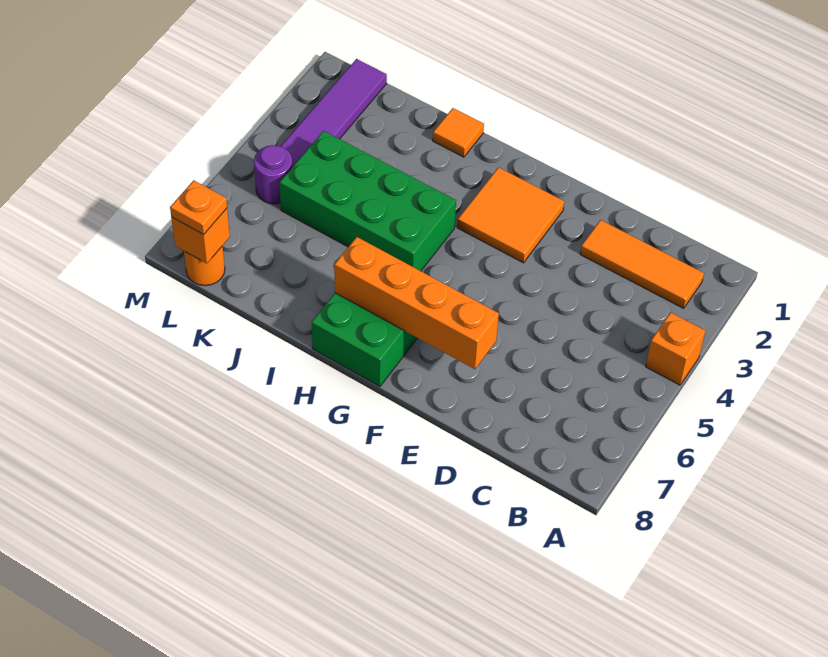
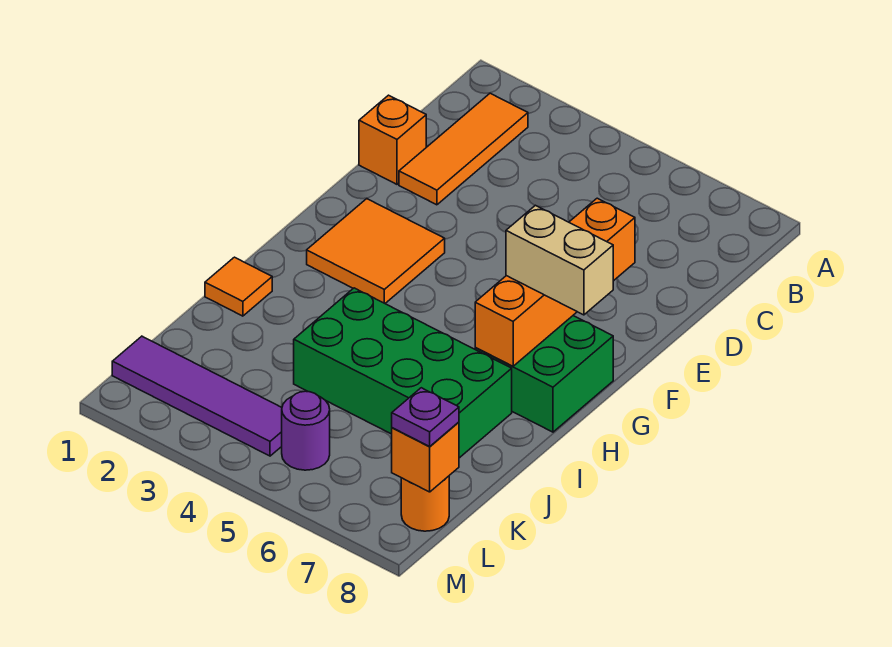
orange brick A4 level 1 -> orange brick D1 level 1
none -> tan brick G7:G8 level 3
green brick H4:K5 level 1 -> green brick I4:J7 level 1
orange plate L8 level 3 -> purple plate L8 level 3

